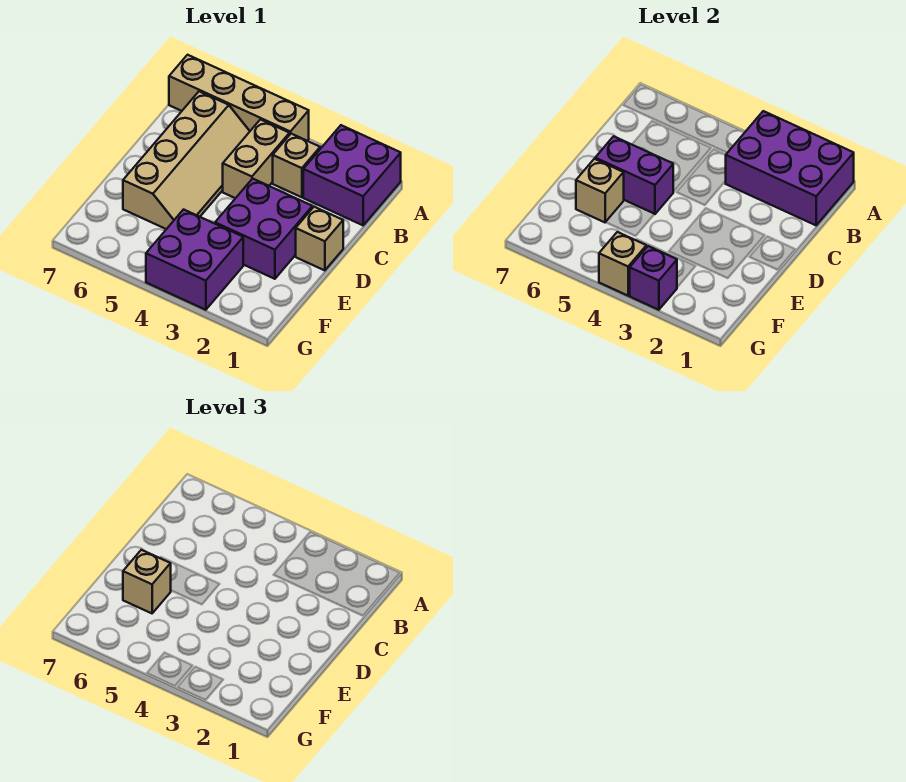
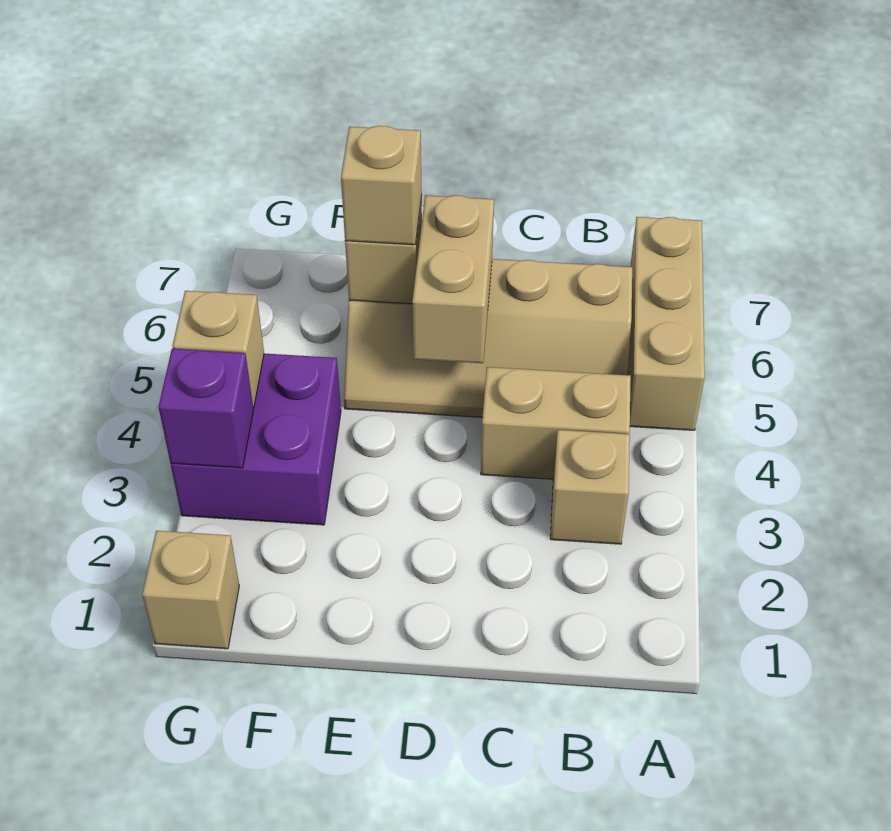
purple brick A1:B2 level 1 -> none
purple brick A1:B3 level 2 -> none
tan brick A4:A7 level 1 -> tan brick A5:A7 level 1
tan brick D1 level 1 -> tan brick G1 level 1
purple brick D2:E3 level 1 -> none
purple brick D5:D6 level 2 -> tan brick D5:D6 level 2

